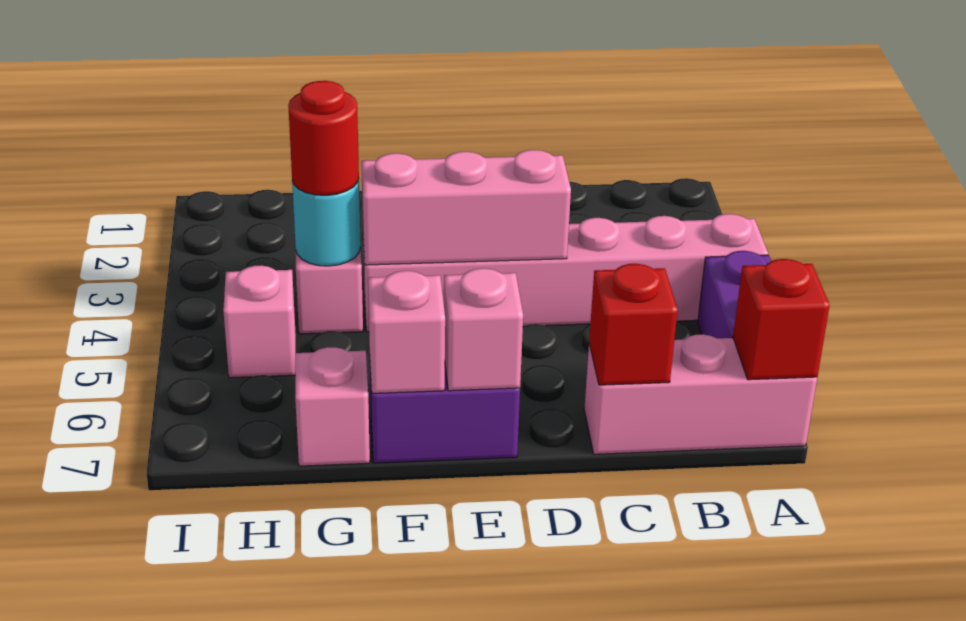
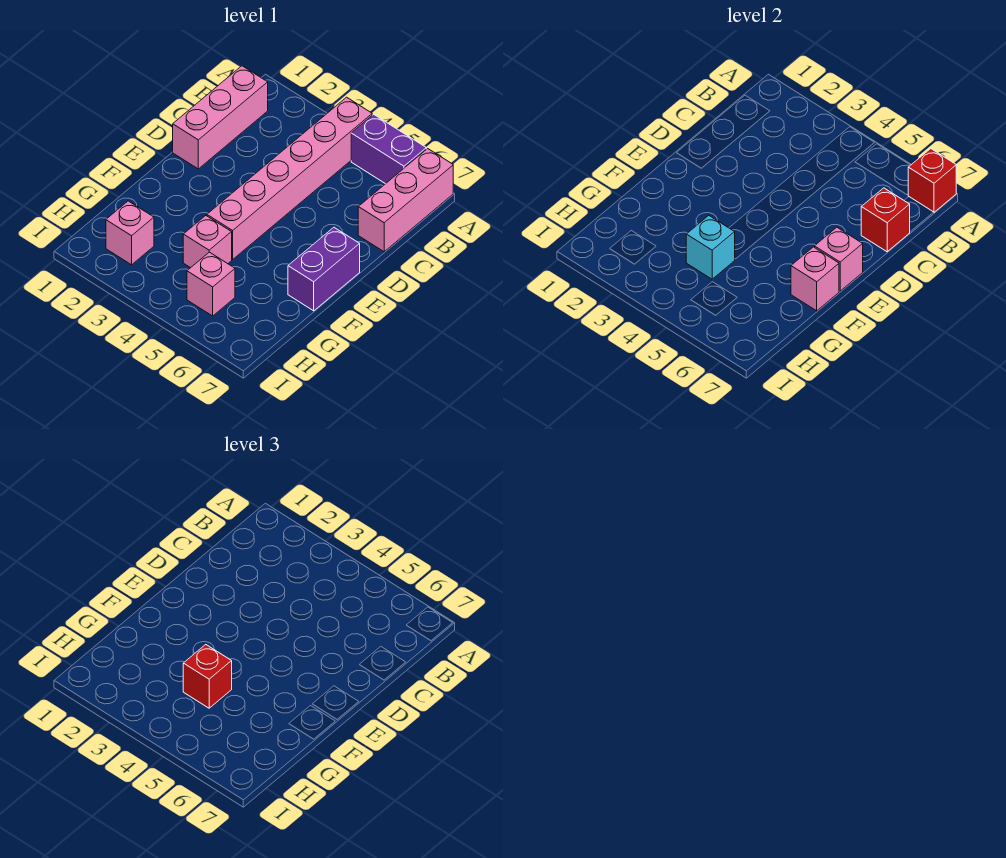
pink brick D4:F4 level 2 -> pink brick B1:D1 level 1
cyan round brick G4 level 2 -> cyan brick G4 level 2
red round brick G4 level 3 -> red brick G4 level 3
pink brick G7 level 1 -> pink brick H2 level 1

